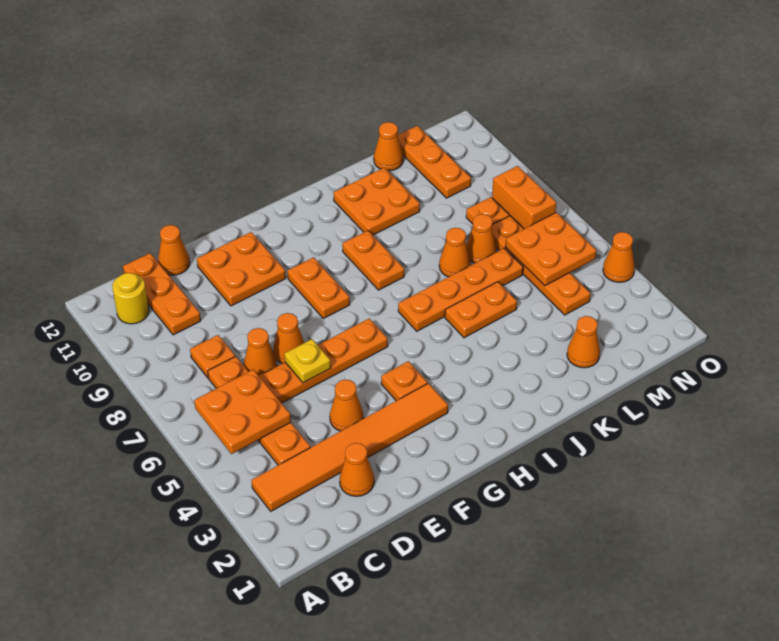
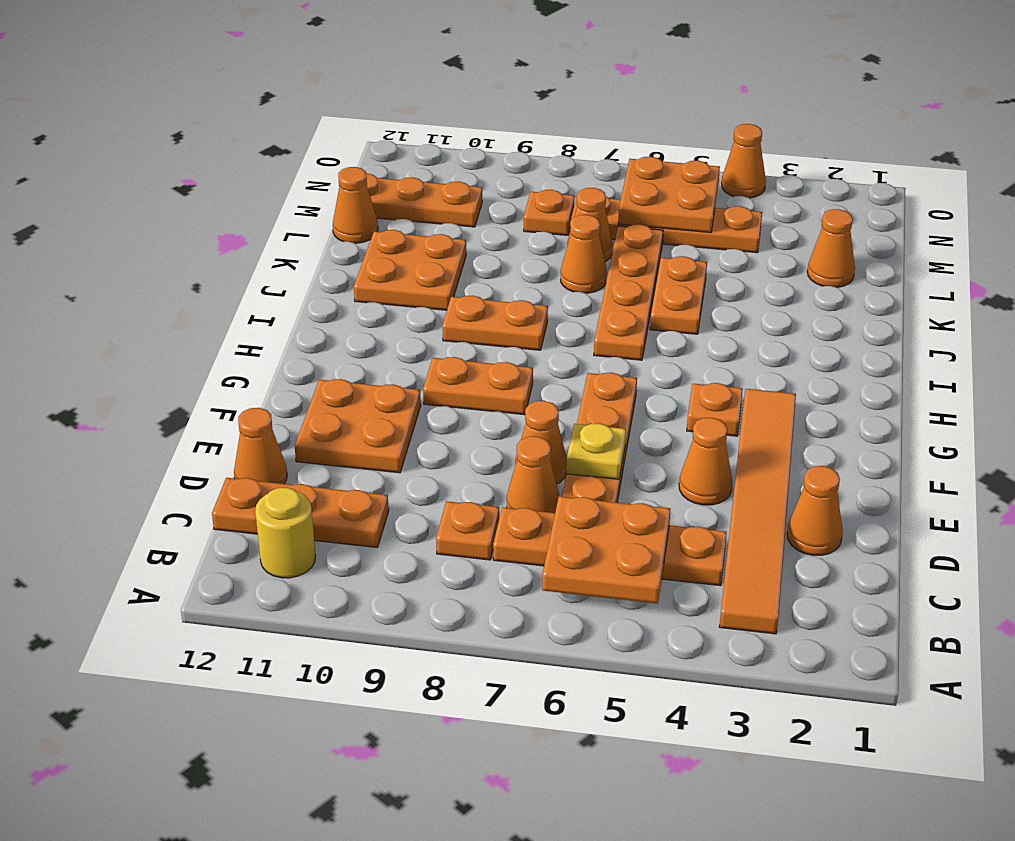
orange brick N7:N8 level 1 -> none

